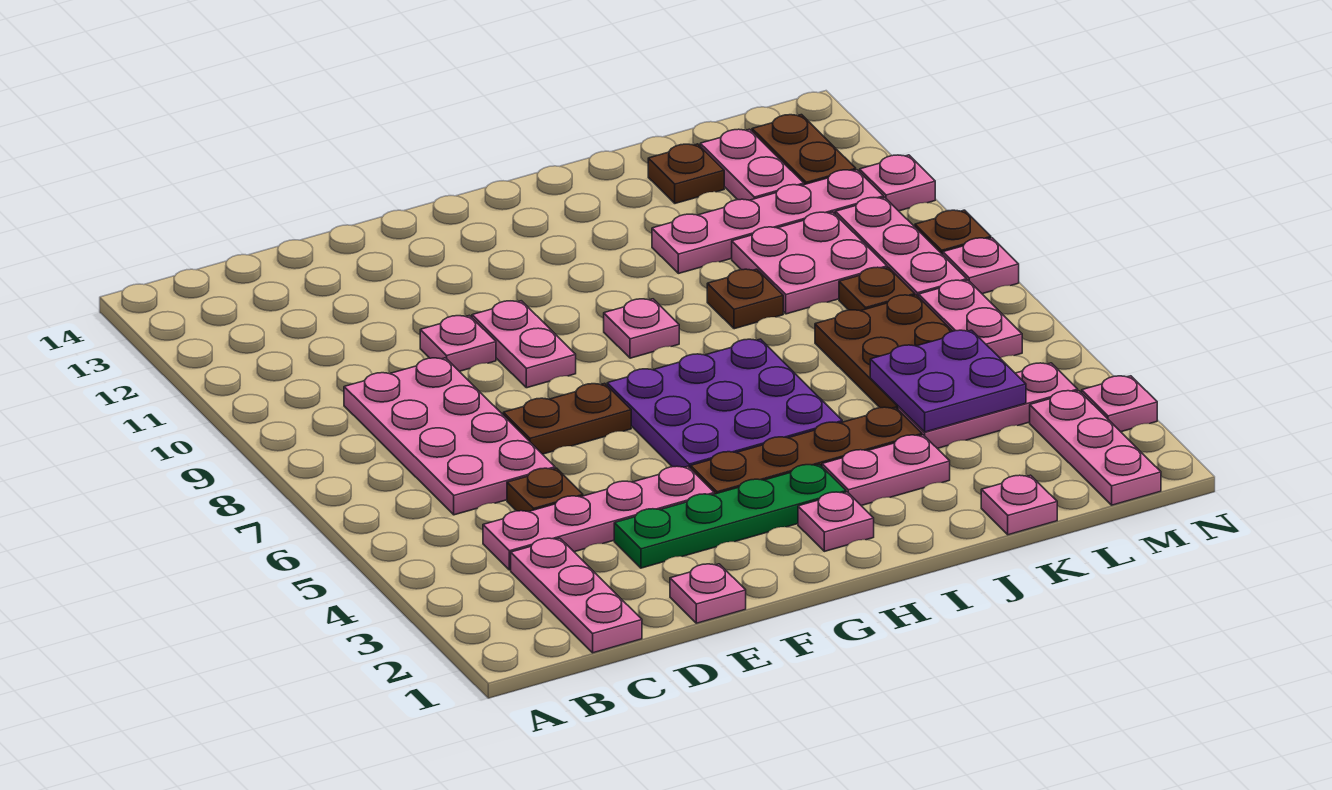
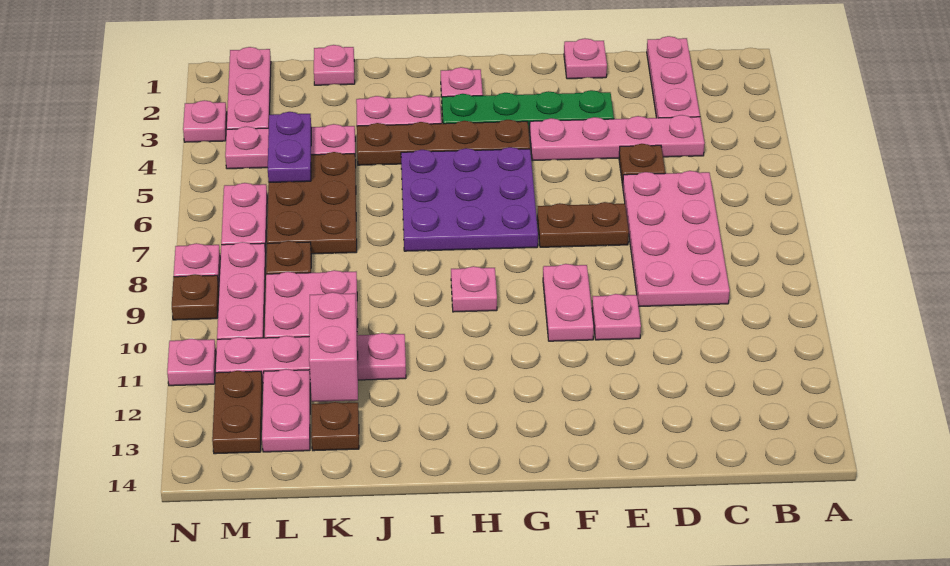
brown plate J9 level 1 -> none
purple plate K4:L5 level 2 -> purple plate L4:L5 level 2
none -> pink brick K11:K12 level 2

